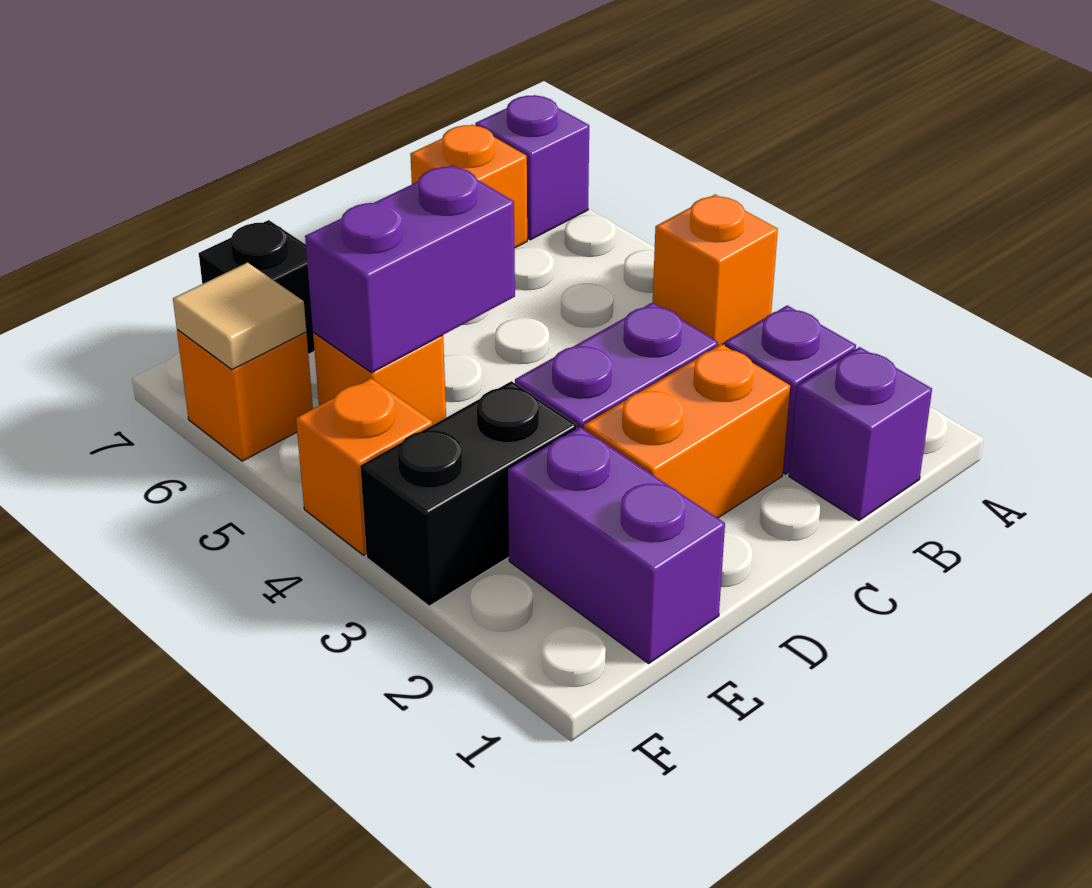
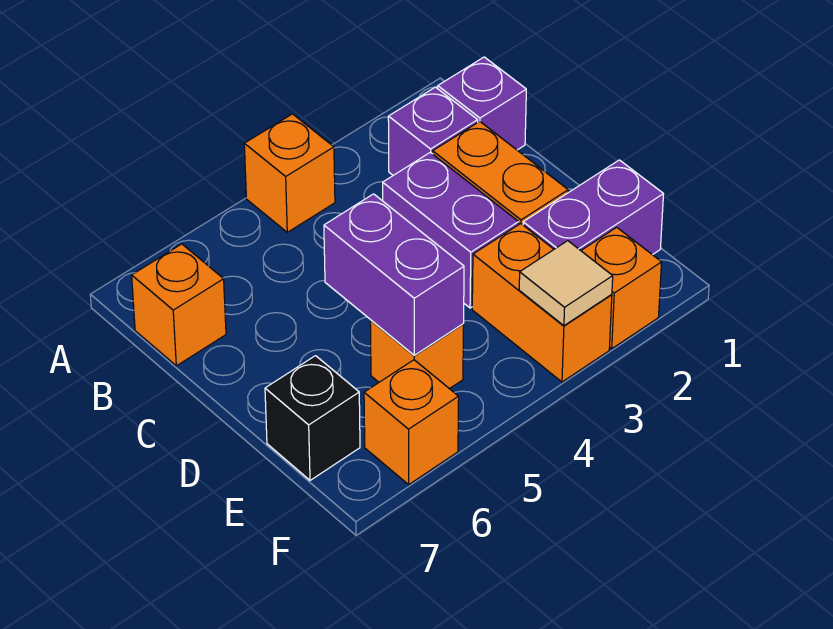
purple brick A7 level 1 -> none
black brick E3:F3 level 1 -> orange brick E3:F3 level 1
orange brick F4 level 1 -> orange brick F2 level 1
tan tile F6 level 2 -> tan tile F3 level 2

